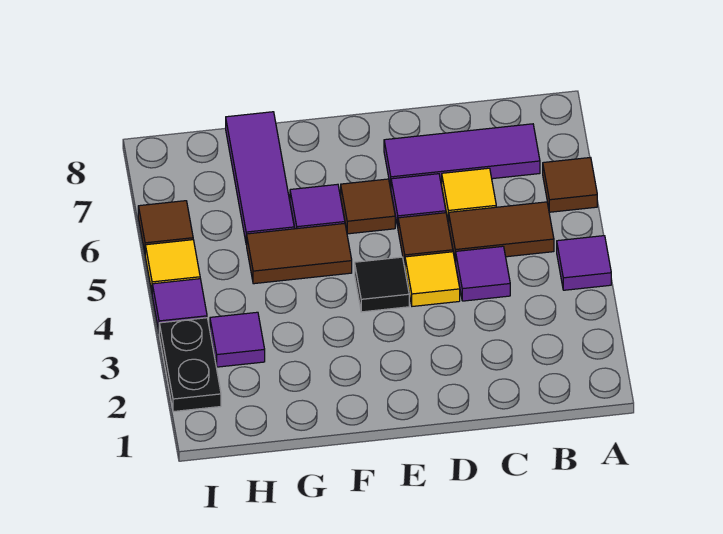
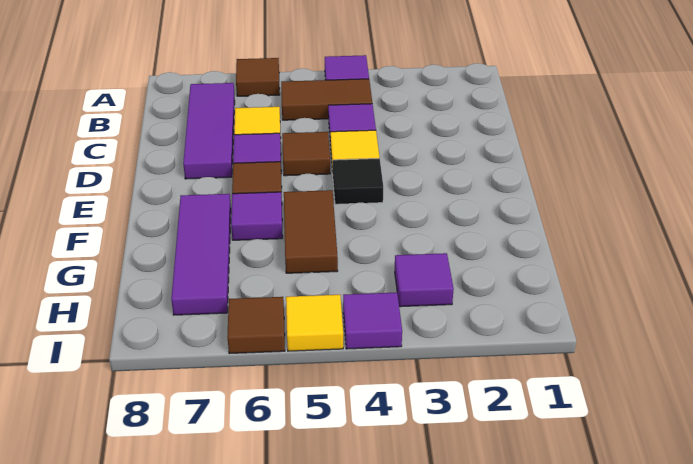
brown tile B5:C5 level 1 -> brown tile B4:B5 level 1
purple tile G6:G8 level 1 -> purple tile F7:H7 level 1
black plate I2:I3 level 1 -> none

